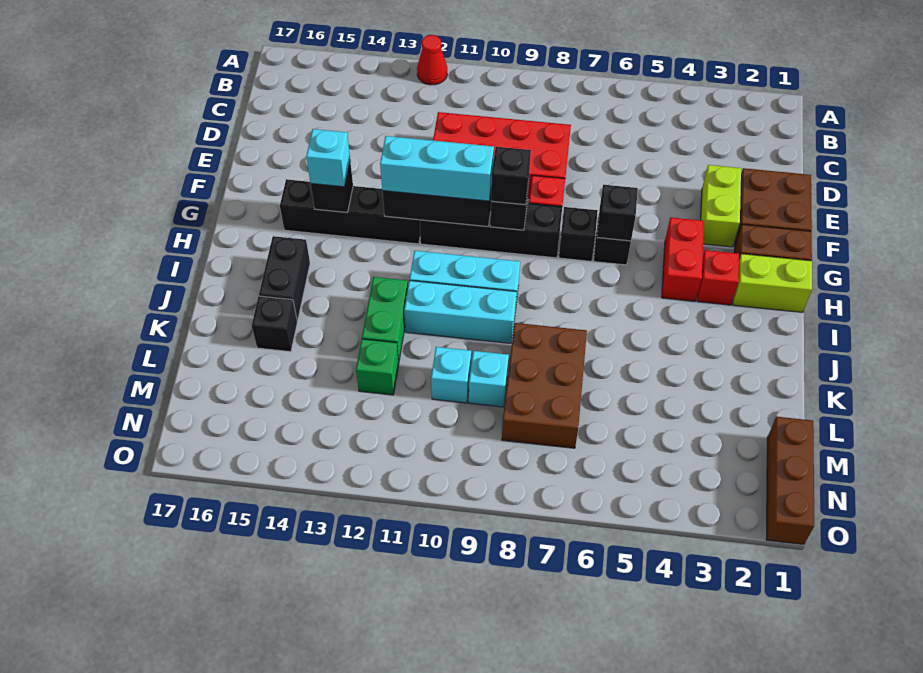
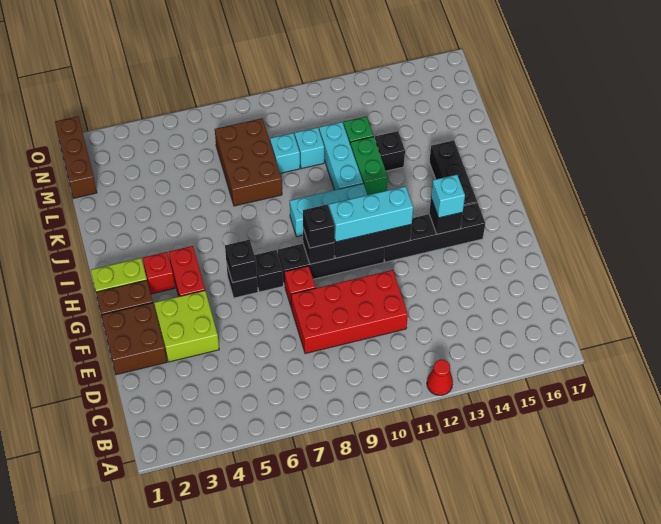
lime brick E3:F3 level 1 -> lime brick E3:F4 level 1
black brick I15:J15 level 1 -> black brick H15:J15 level 1
cyan brick J9:J11 level 1 -> cyan brick J11:L11 level 1
black brick K15 level 1 -> black brick K13 level 1

